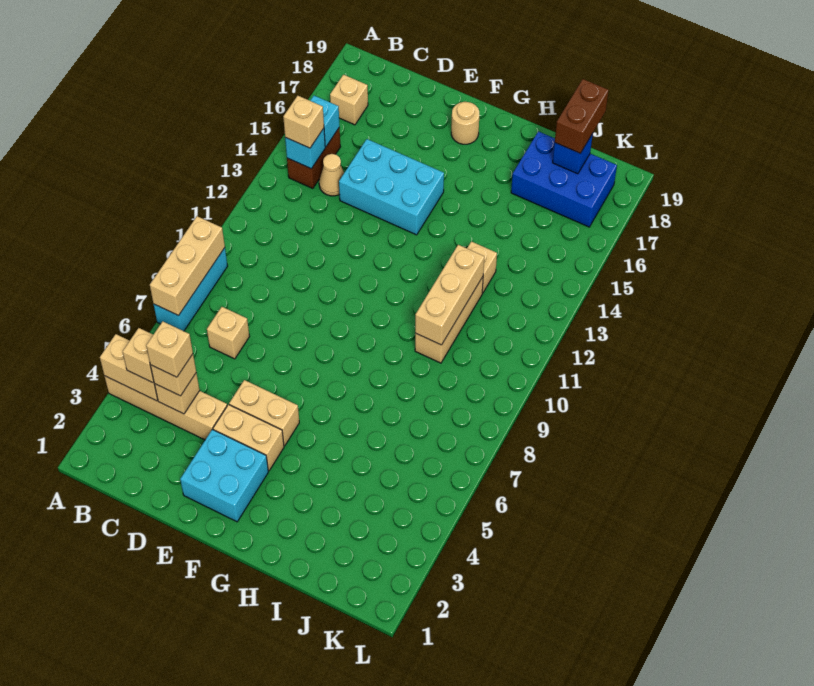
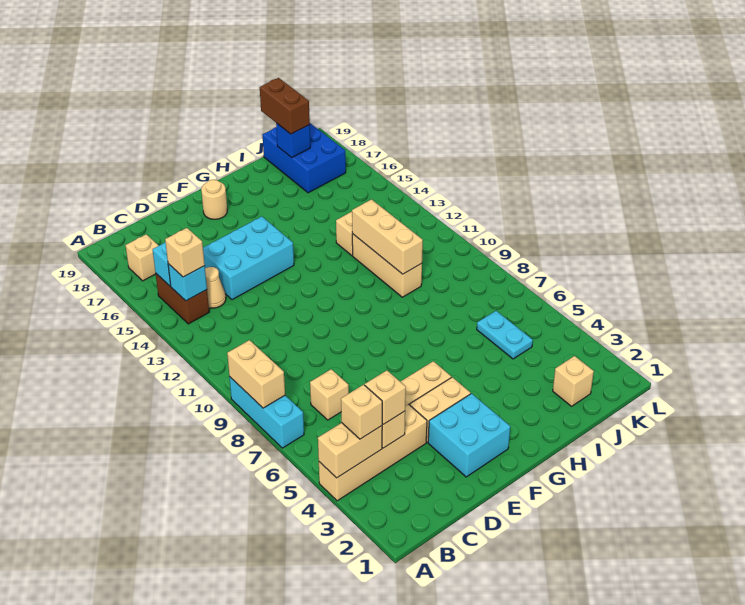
tan brick A7:A9 level 2 -> tan brick A8:A9 level 2
tan brick C4 level 4 -> tan brick J2 level 1
blue brick I17:K18 level 1 -> blue brick J17:K19 level 1
none -> cyan plate J5:J6 level 1

